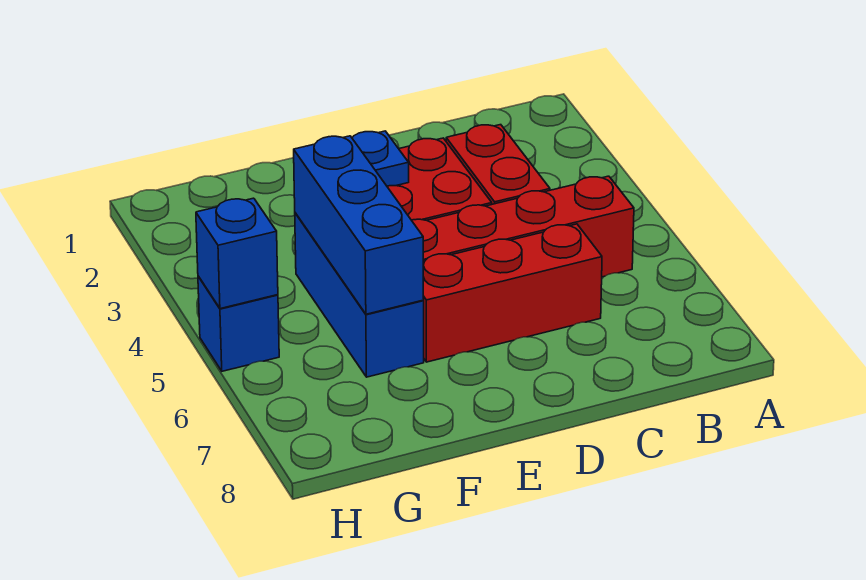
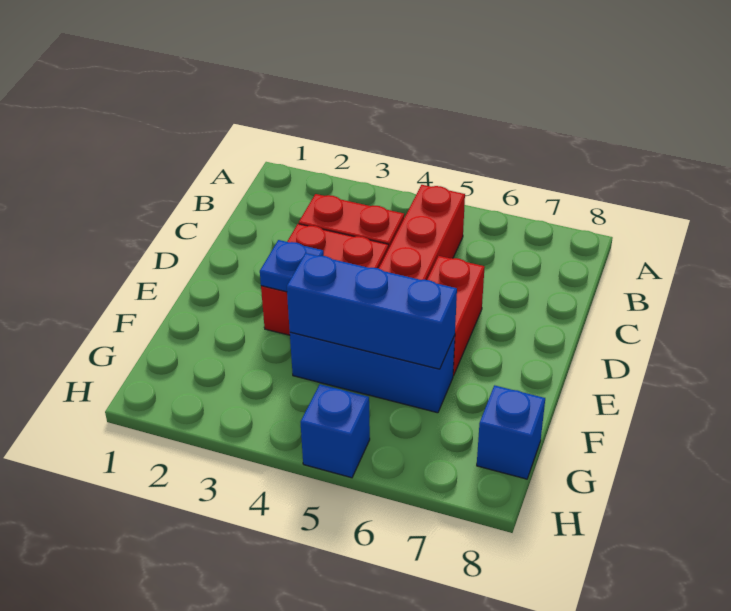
red brick C6:E6 level 1 -> red brick D6:E6 level 1
blue brick H5 level 2 -> blue brick G8 level 1

